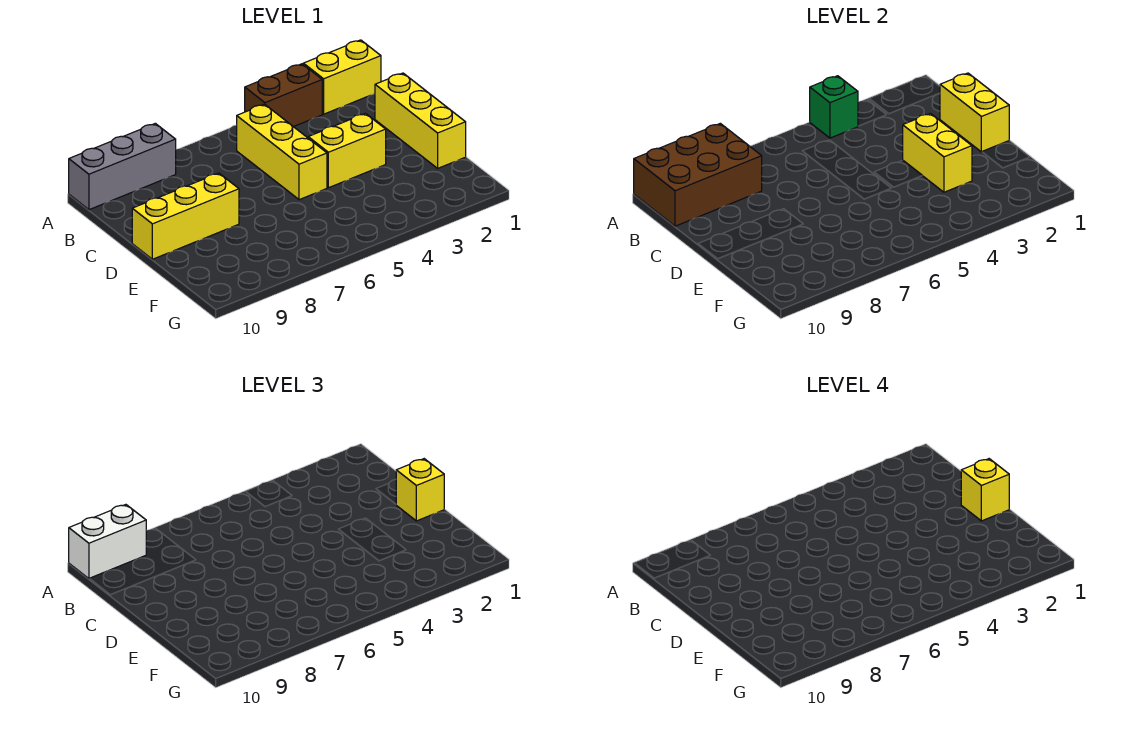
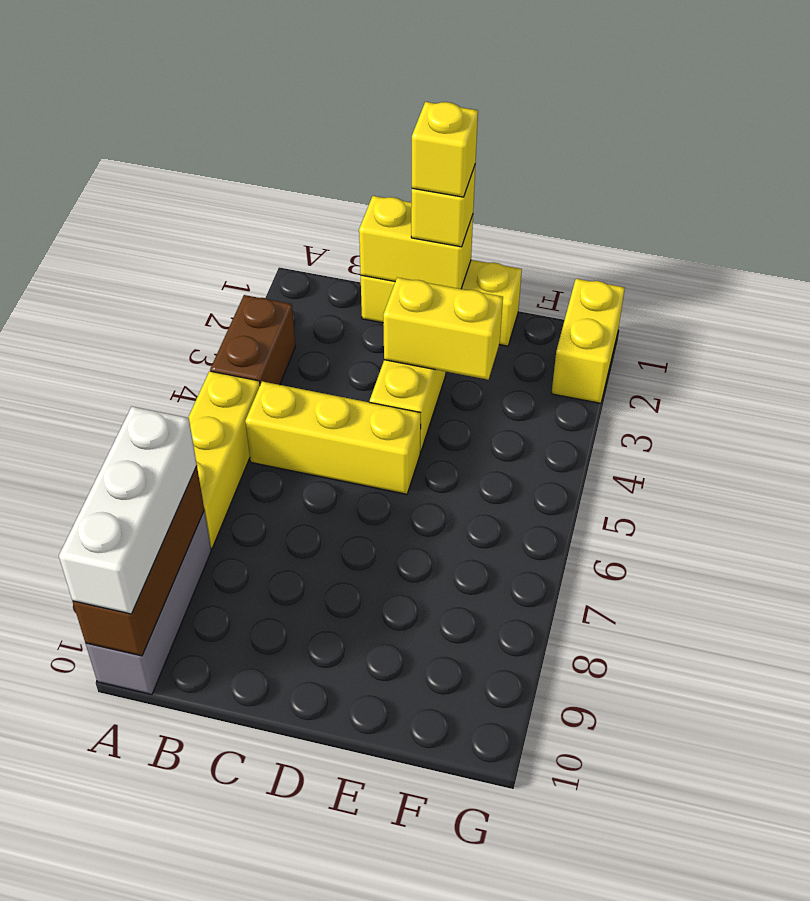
yellow brick A1:A2 level 1 -> yellow brick G1:G2 level 1
green brick A4 level 2 -> none
brown brick A8:B10 level 2 -> brown brick A8:A10 level 2
white brick A9:A10 level 3 -> white brick A8:A10 level 3
yellow brick D8:D10 level 1 -> yellow brick A5:A7 level 1

